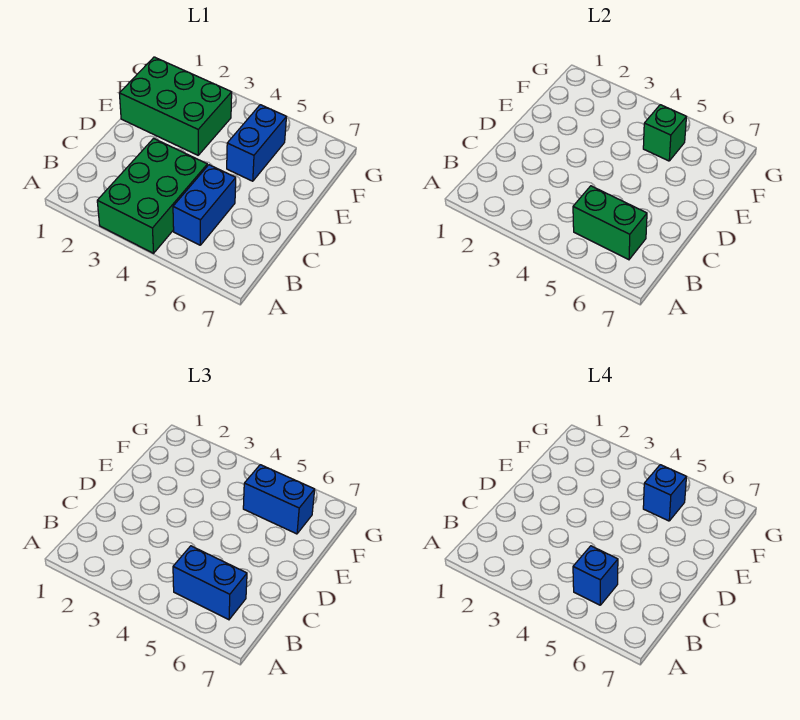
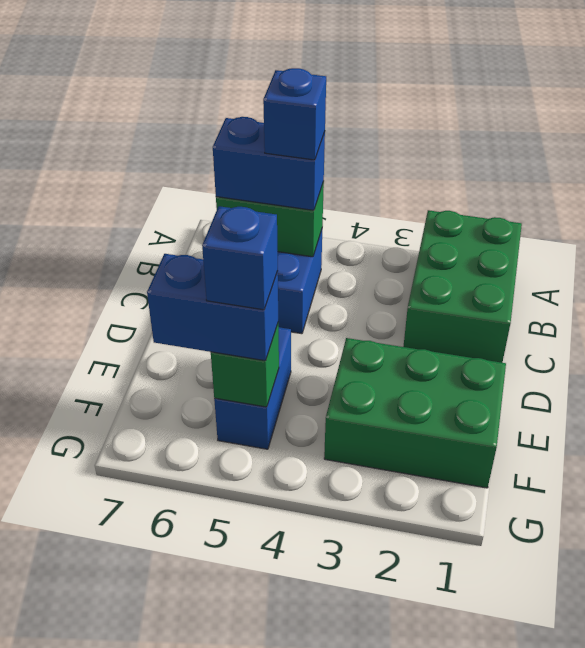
green brick A3:C4 level 1 -> green brick A1:C2 level 1

